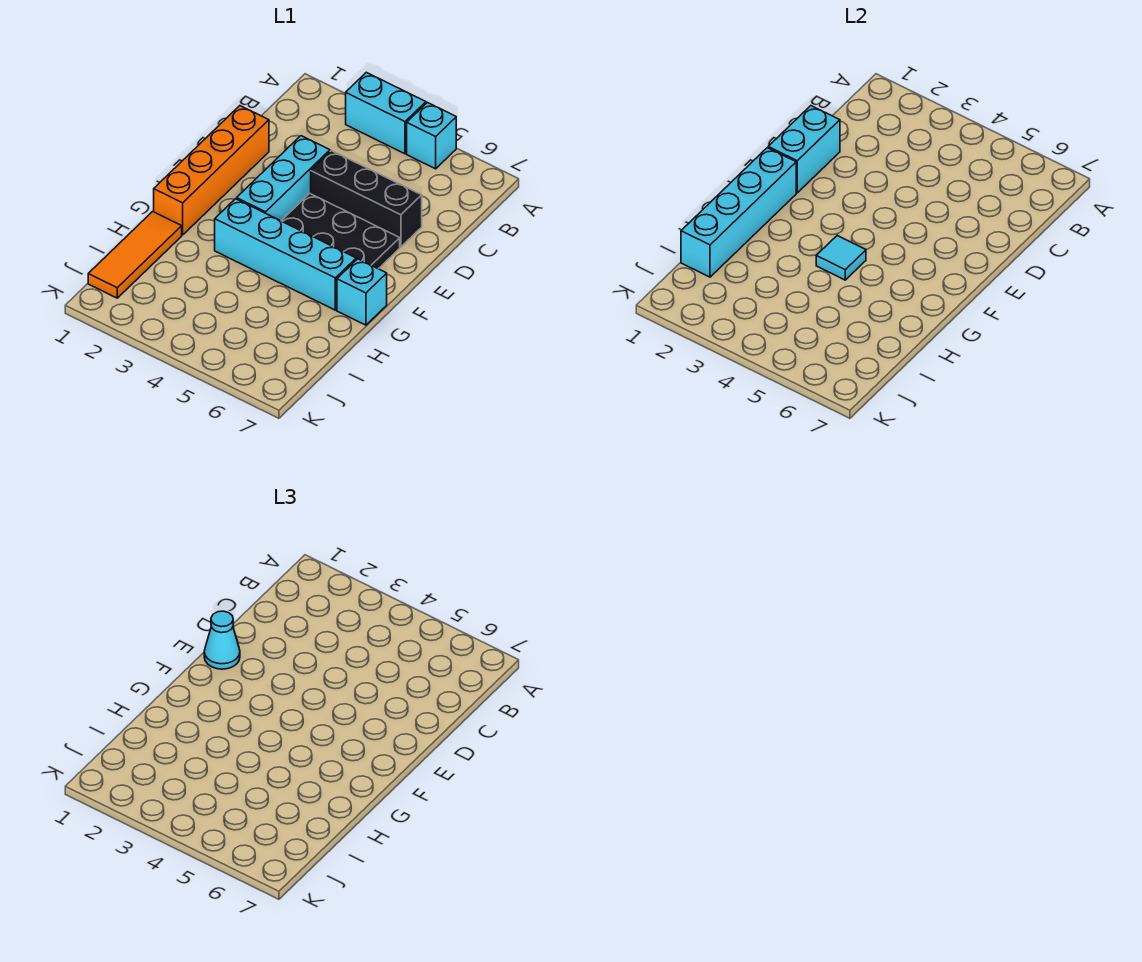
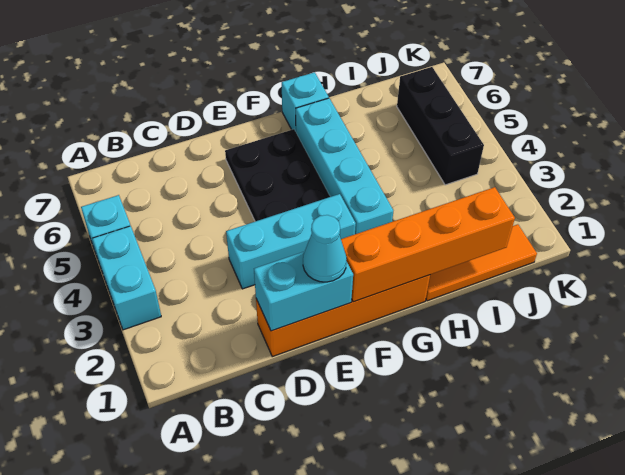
black brick D4:D6 level 1 -> black brick J4:J6 level 1
cyan brick F1:I1 level 2 -> orange brick F1:I1 level 2
cyan tile G4 level 2 -> none

